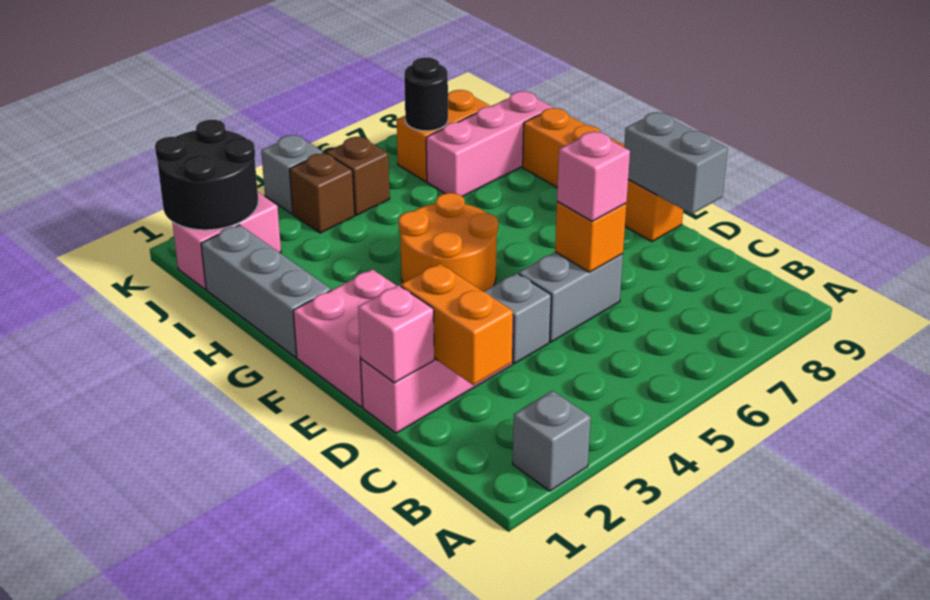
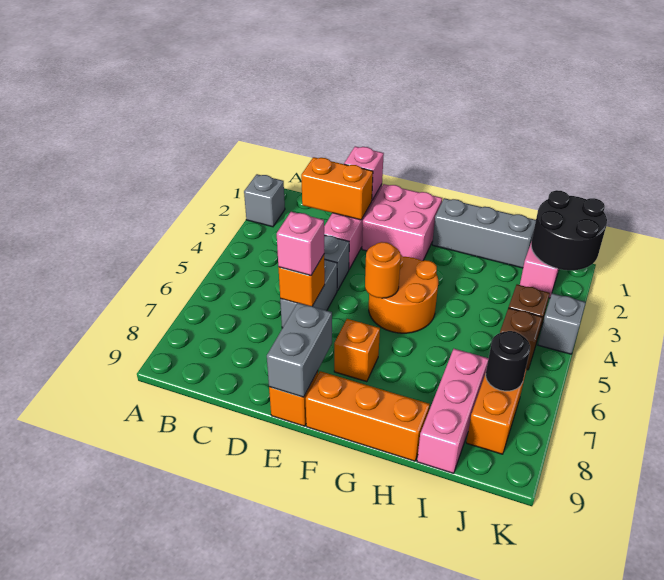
grey brick D9:E9 level 2 -> grey brick E8:E9 level 2
none -> orange round brick F5 level 2
none -> orange brick F7 level 1

